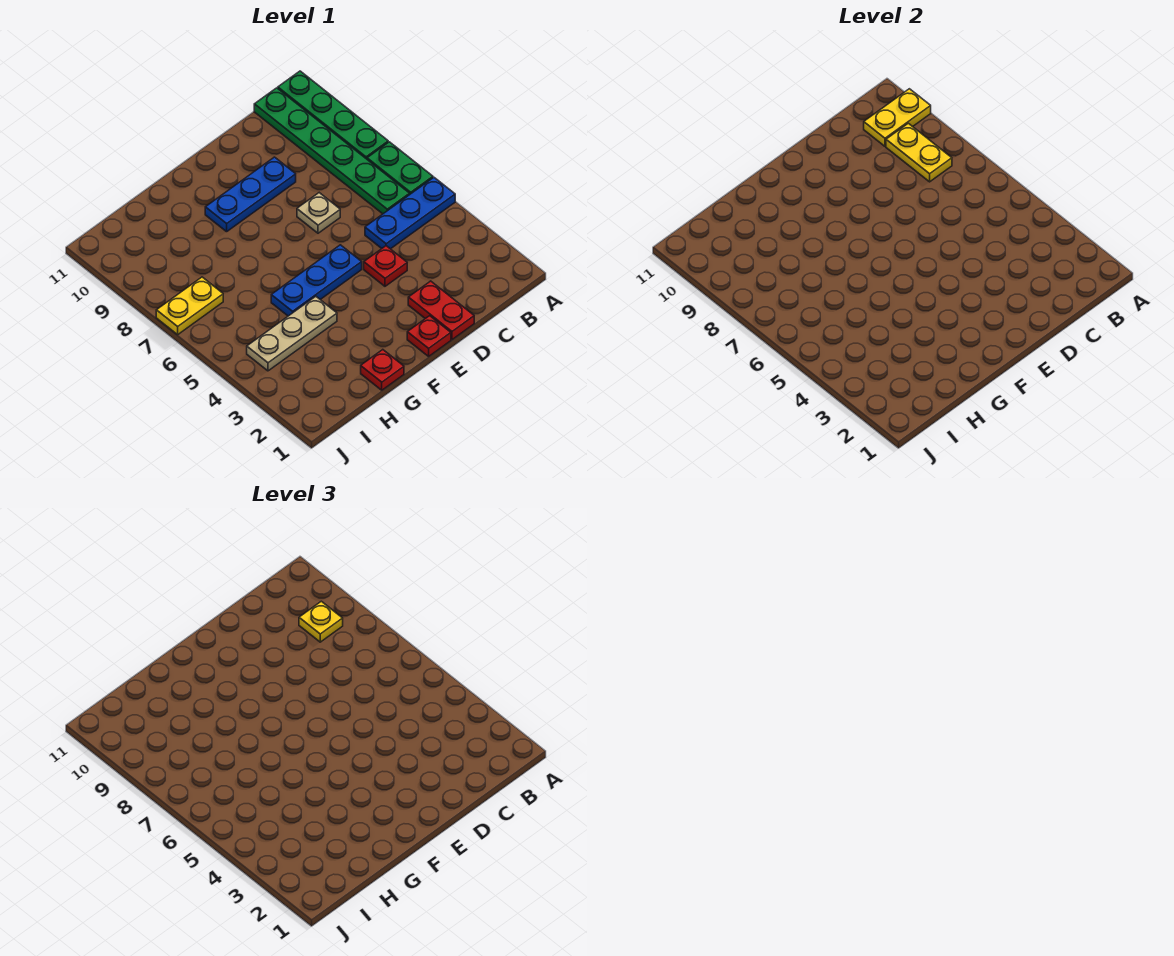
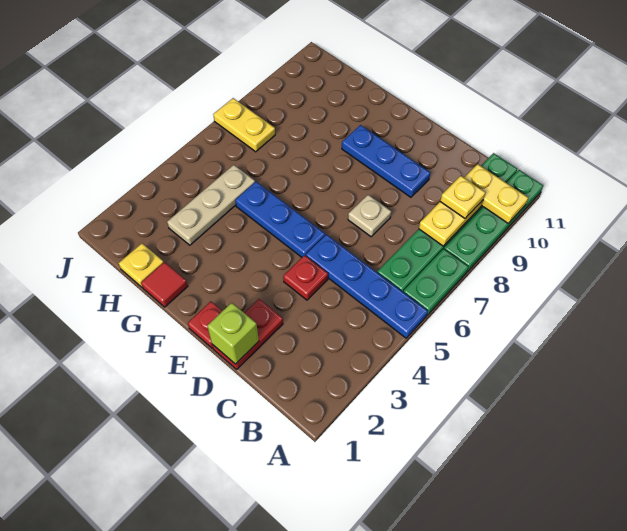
blue plate A5:C5 level 1 -> blue plate A5:D5 level 1
none -> lime brick D1 level 2
red plate G1 level 1 -> red tile G1 level 1
tan plate G4:I4 level 1 -> tan plate H3:H5 level 1
none -> yellow plate H1 level 1

